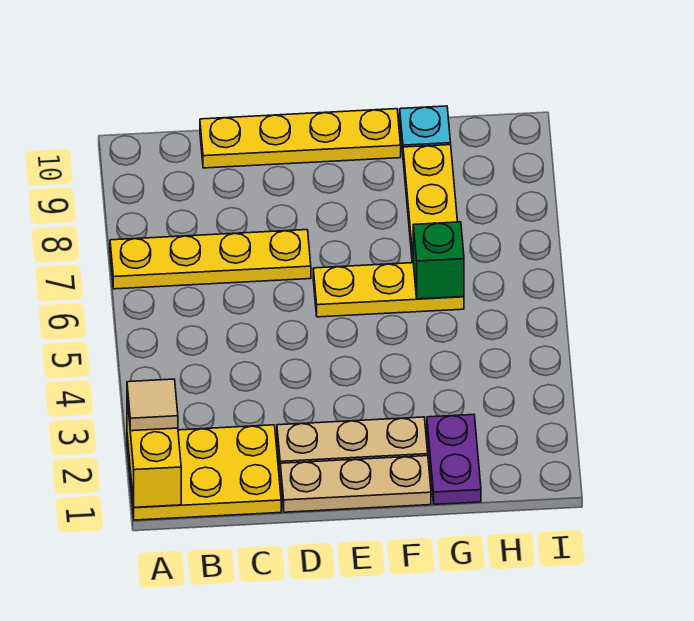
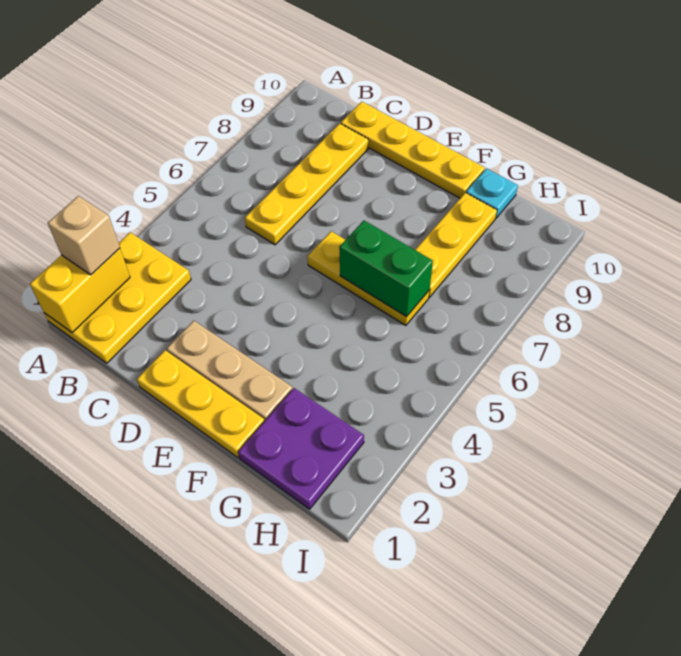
yellow plate A1:C2 level 1 -> yellow plate A1:B3 level 1
tan tile A2 level 3 -> tan brick A2 level 3
yellow plate A7:D7 level 1 -> yellow plate C6:C9 level 1
tan plate D1:F1 level 1 -> yellow plate D1:F1 level 1
purple plate G1:G2 level 1 -> purple plate G1:H2 level 1
green brick G6 level 2 -> green brick F6:G6 level 2

